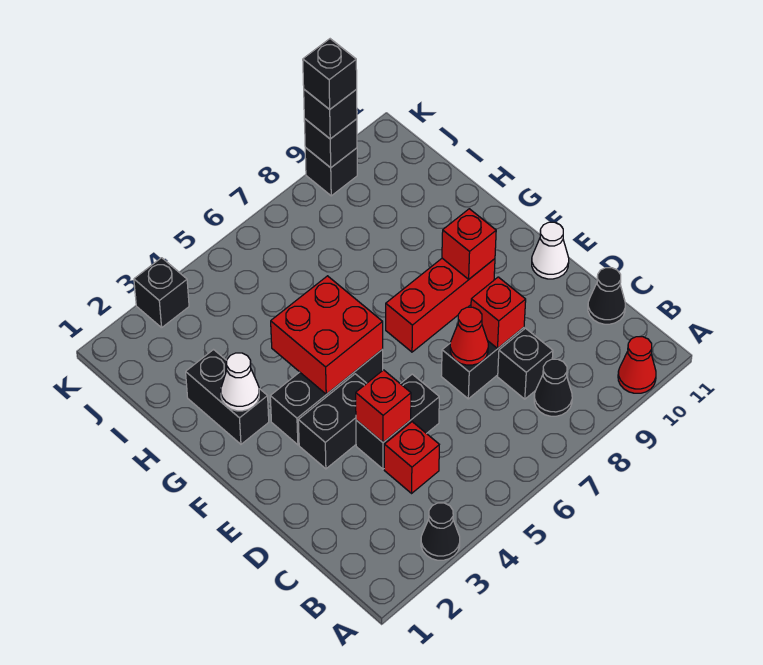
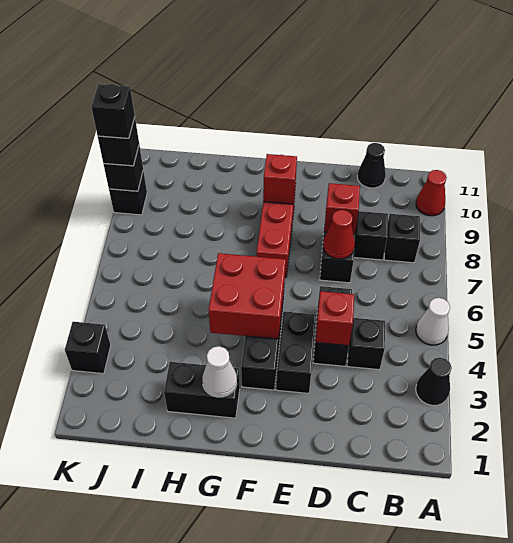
black cone B8 level 1 -> black brick B8 level 1
red brick C4 level 1 -> black brick C4 level 1
white cone E11 level 1 -> white cone A5 level 1

